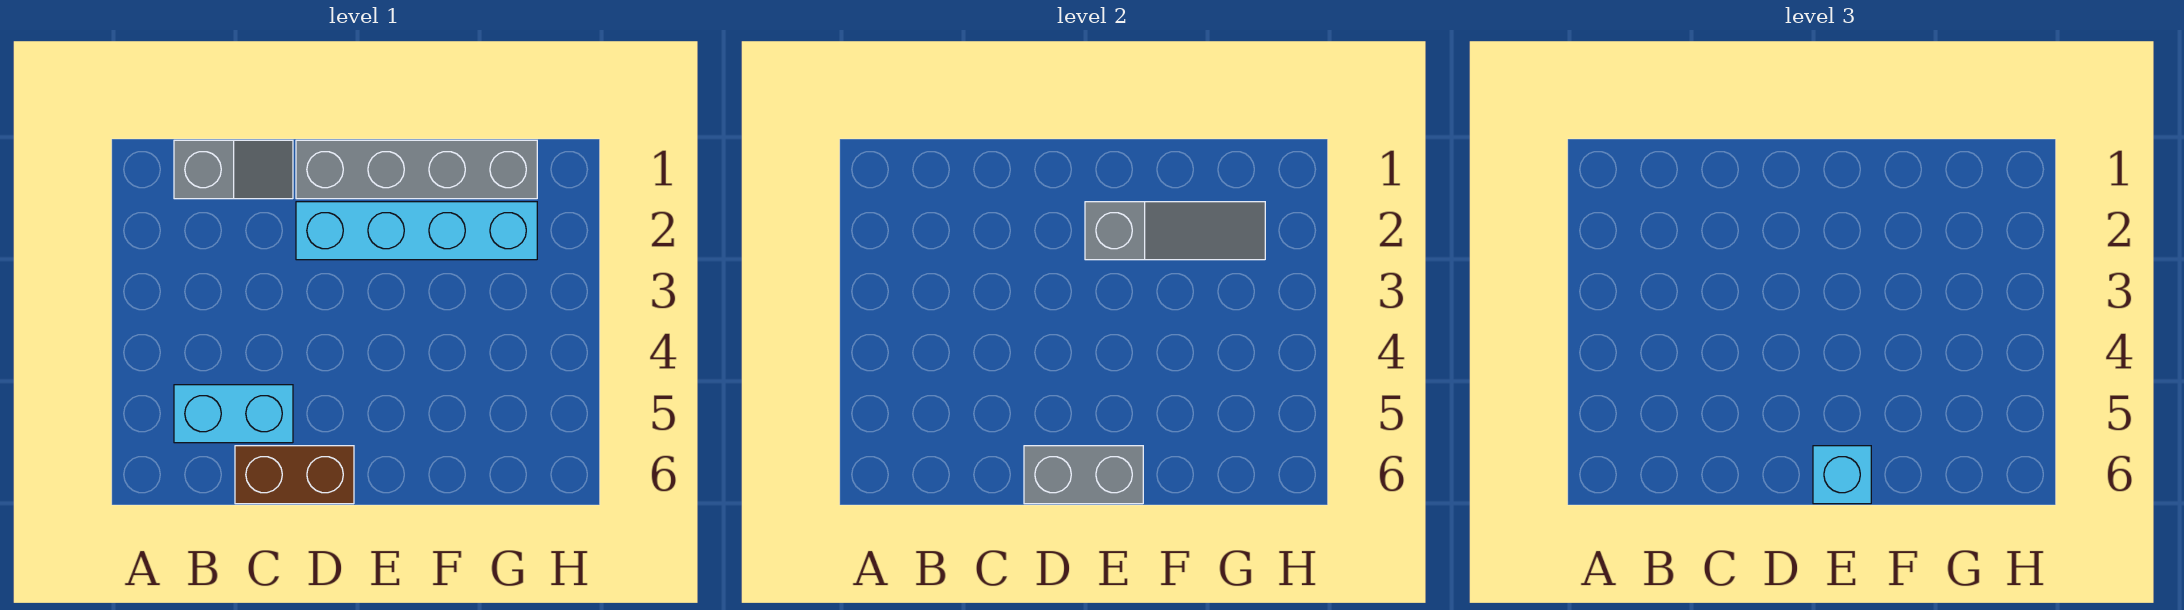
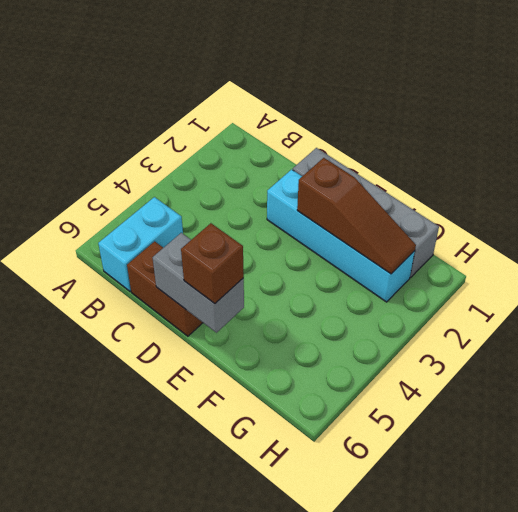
grey slope B1:C1 level 1 top B -> none
cyan brick B5:C5 level 1 -> cyan brick B5:B6 level 1
grey slope E2:G2 level 2 top E -> brown slope E2:G2 level 2 top E
cyan brick E6 level 3 -> brown brick E6 level 3

